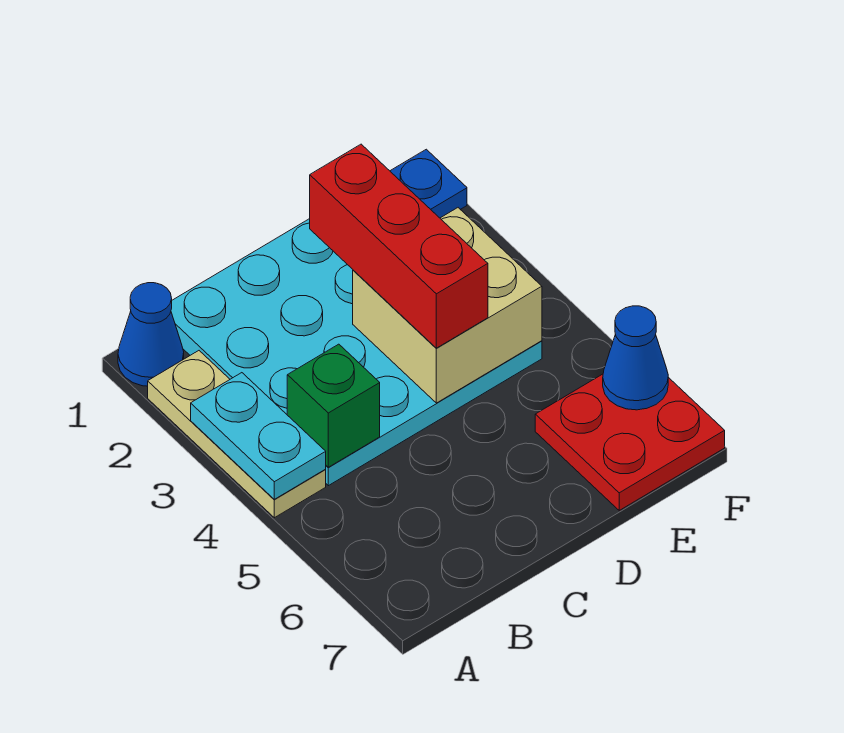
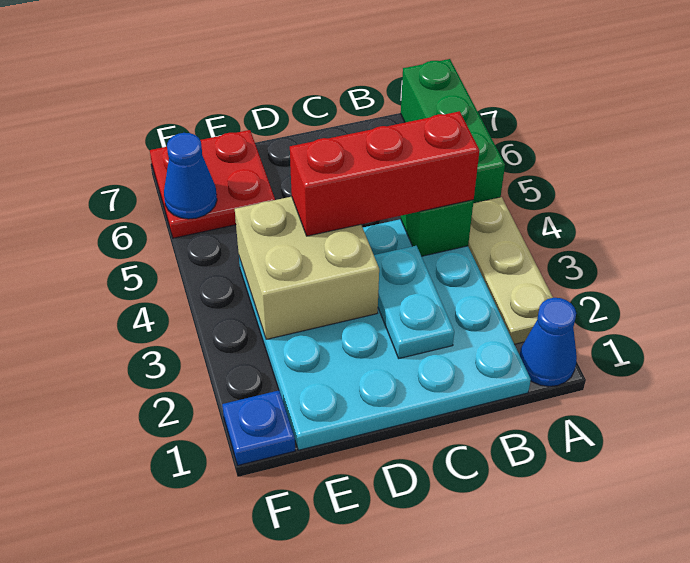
cyan plate A3:A4 level 2 -> cyan plate C2:C3 level 2
none -> green brick A5:A7 level 1
red brick D2:D4 level 3 -> red brick B4:D4 level 3

